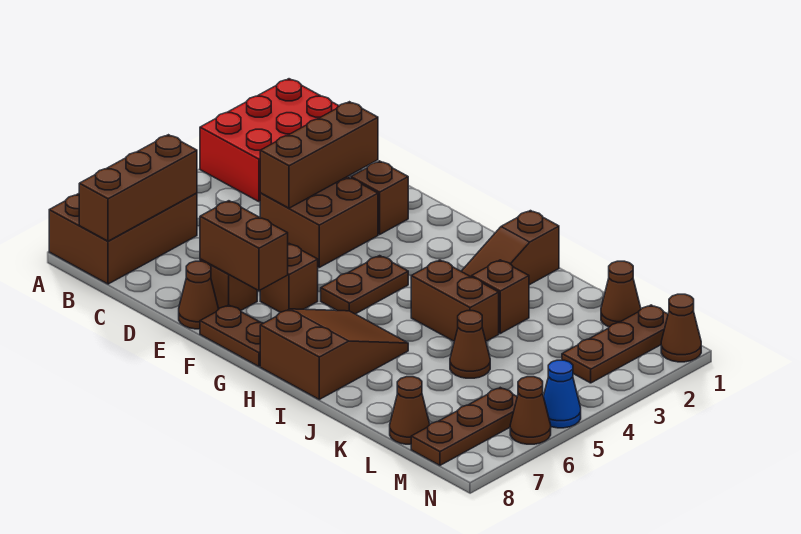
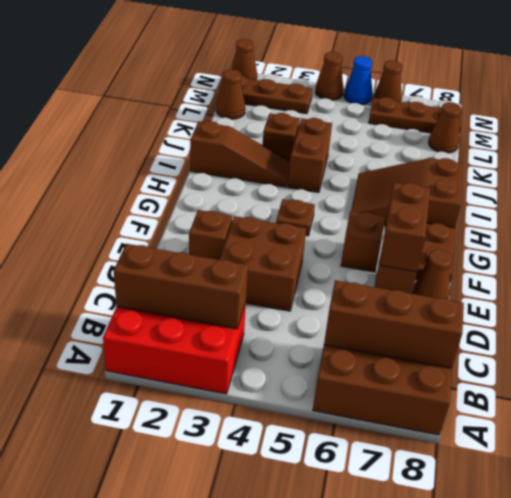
brown brick D2:D4 level 2 -> brown brick B1:B3 level 2
brown plate G4:G5 level 1 -> brown plate G4 level 1
brown cone K5 level 1 -> brown cone N4 level 1

